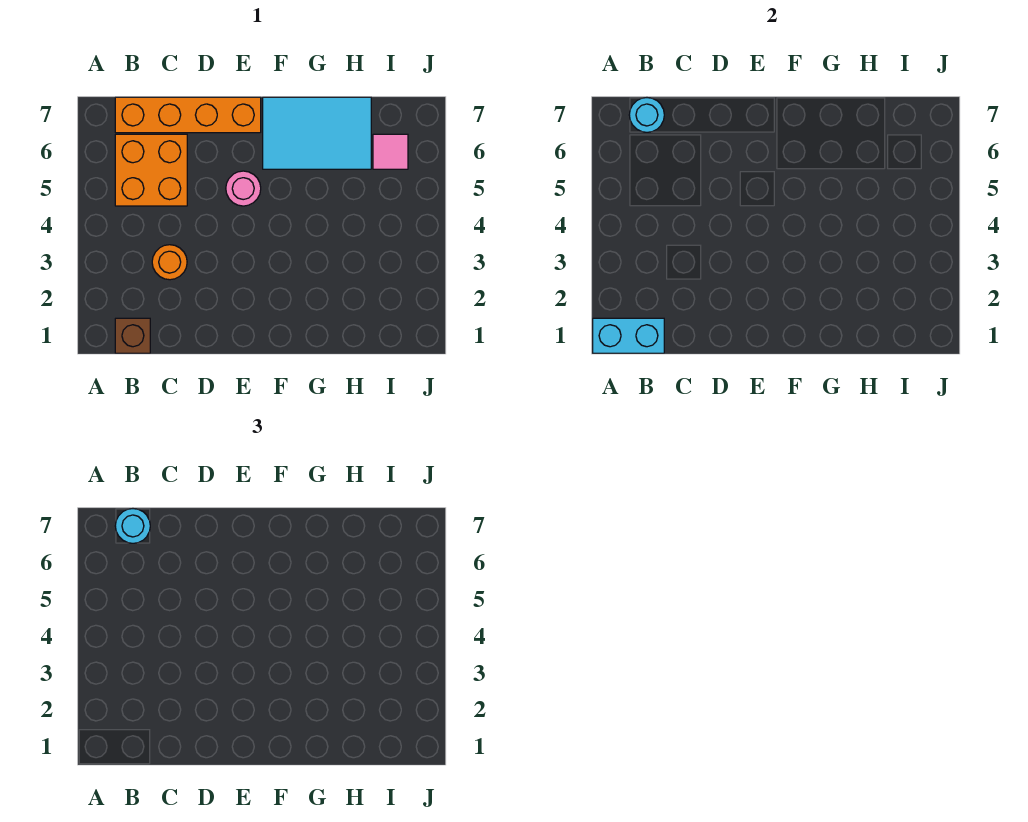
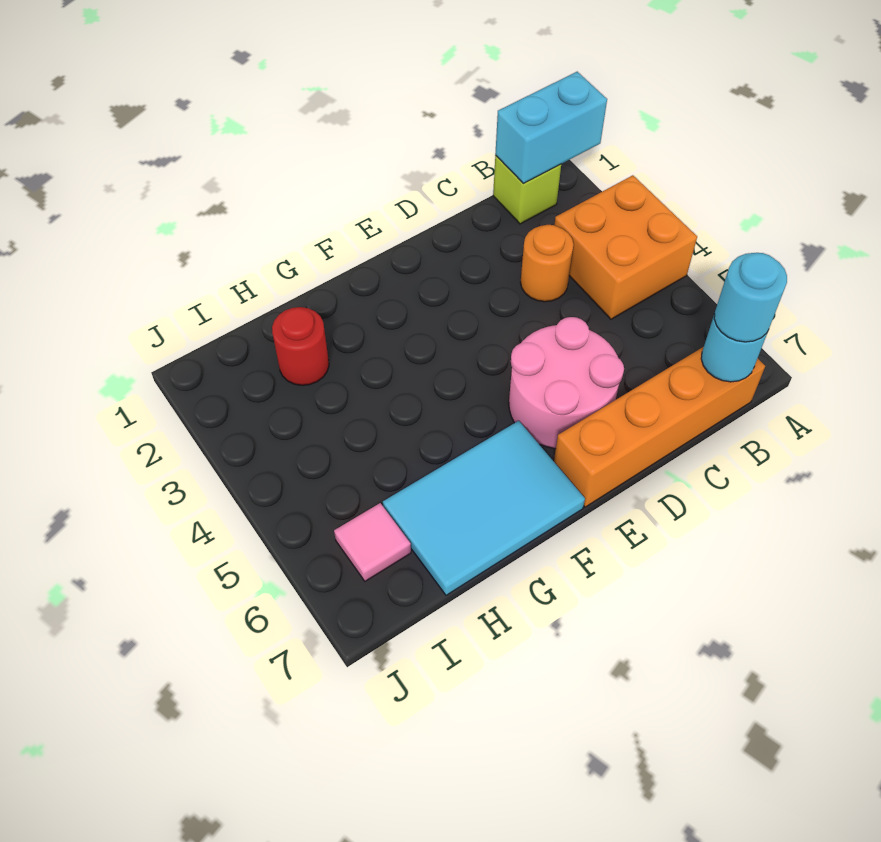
brown brick B1 level 1 -> lime brick B1 level 1
orange brick B5:C6 level 1 -> orange brick A3:B4 level 1
pink round brick E5 level 1 -> pink round brick D5:E6 level 1
none -> red round brick H2 level 1

